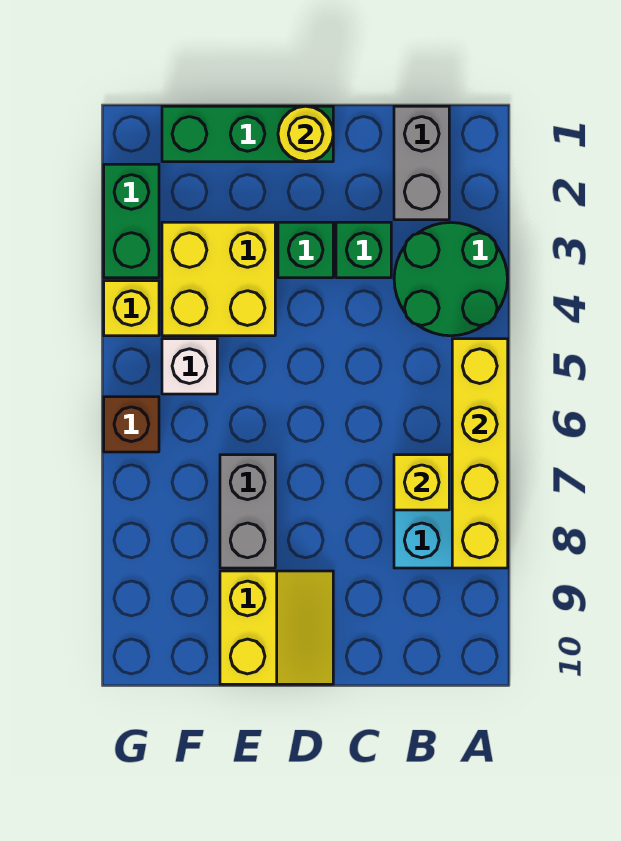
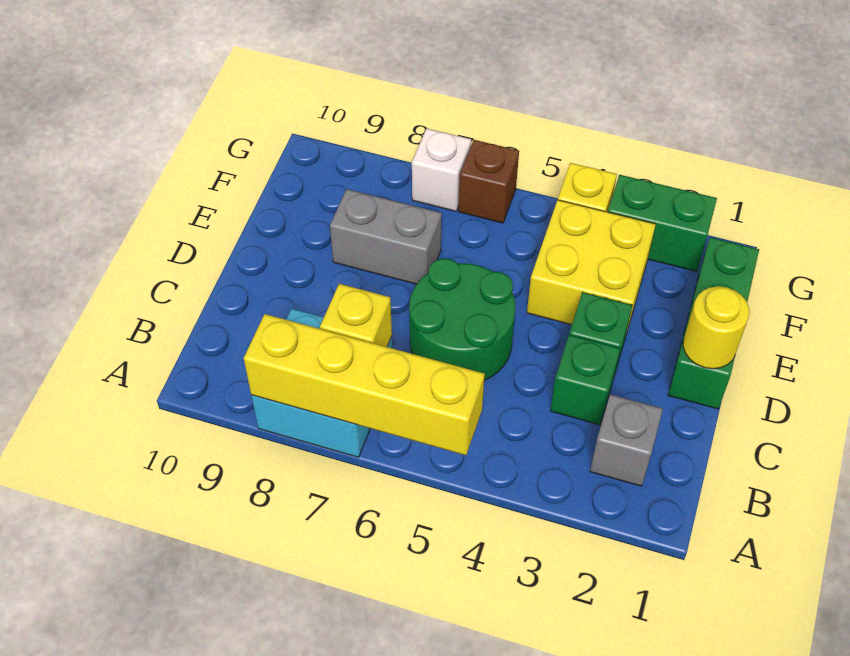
green round brick A3:B4 level 1 -> green round brick C5:D6 level 1
grey brick B1:B2 level 1 -> grey brick B2 level 1
yellow slope D9:E10 level 1 top E -> none
white brick F5 level 1 -> white brick G7 level 1

